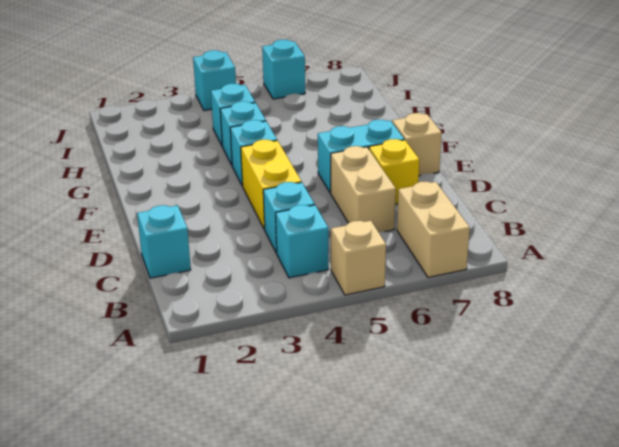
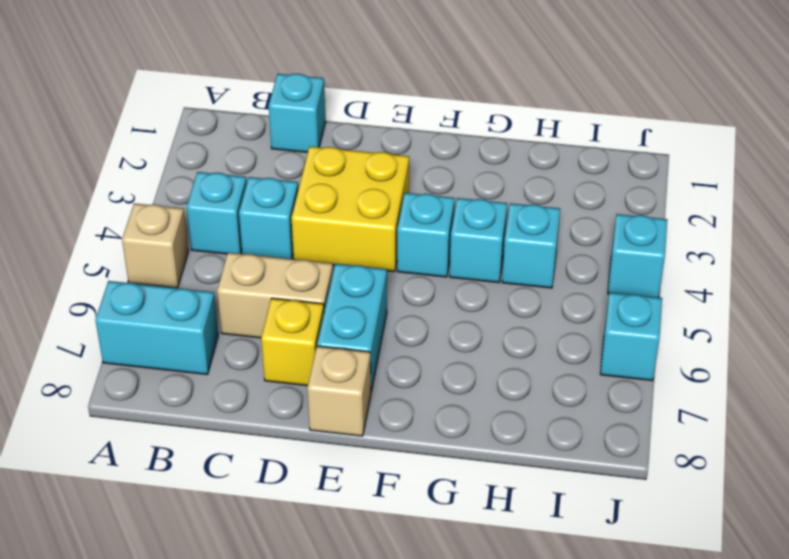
tan brick A7:B7 level 1 -> cyan brick A7:B7 level 1
yellow brick D4:E4 level 1 -> yellow brick D3:E4 level 1

